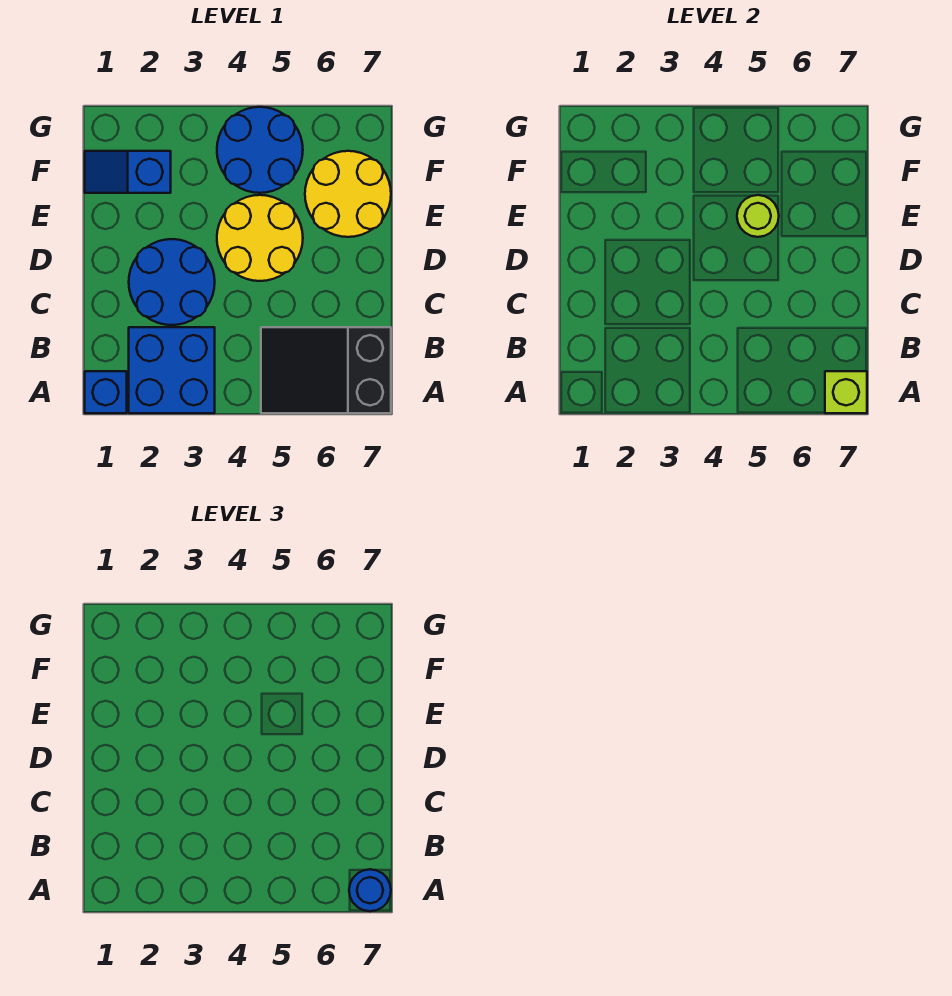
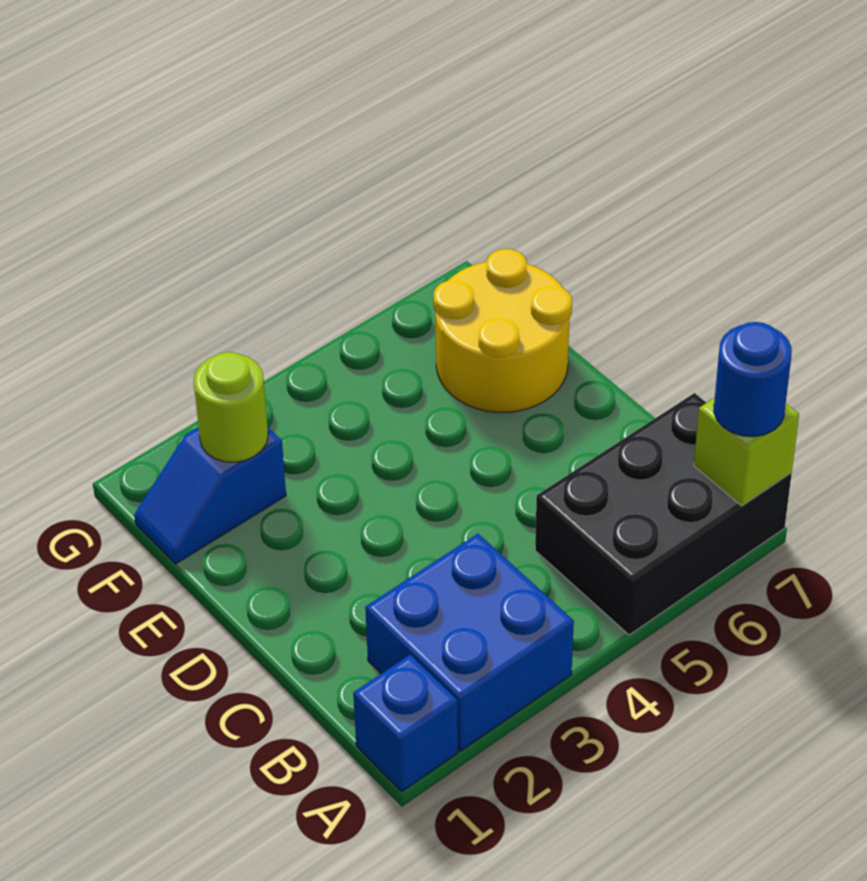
black slope A5:B7 level 1 top 7 -> black brick A5:B7 level 1
blue round brick C2:D3 level 1 -> none
yellow round brick D4:E5 level 1 -> none
lime round brick E5 level 2 -> lime round brick F2 level 2
blue round brick F4:G5 level 1 -> none

